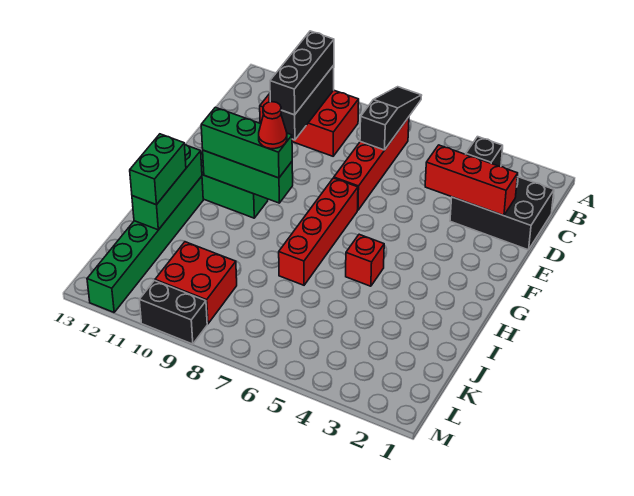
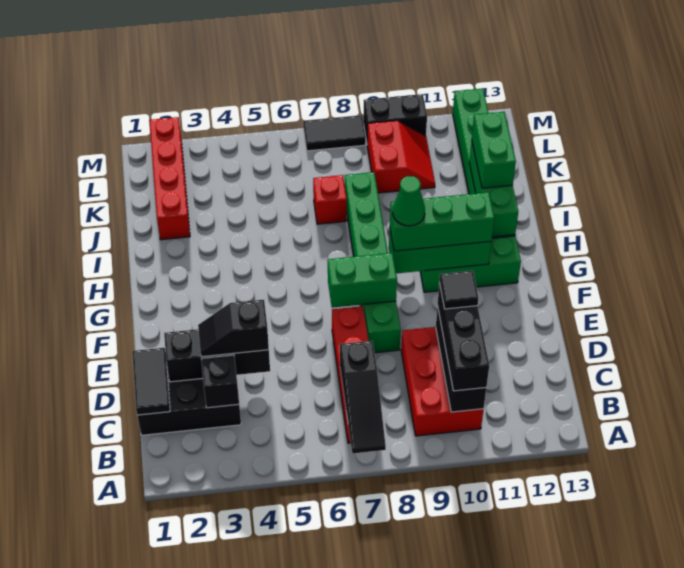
red brick B9:C11 level 1 -> red brick B9:D10 level 1
none -> black tile C1:D1 level 2
red brick D2:D4 level 2 -> black brick D2:D4 level 2
none -> black slope D3:D4 level 3 top 4
none -> black tile D10 level 4
none -> green brick E8:J8 level 1
red brick F7:I7 level 1 -> red brick J2:M2 level 1
none -> green brick F7:F8 level 2
red cone G9 level 4 -> green cone G9 level 4
red brick H5 level 1 -> red brick J7 level 1
red brick K9:L10 level 1 -> red slope K9:L10 level 1 top 9
none -> black tile M7:M8 level 1

